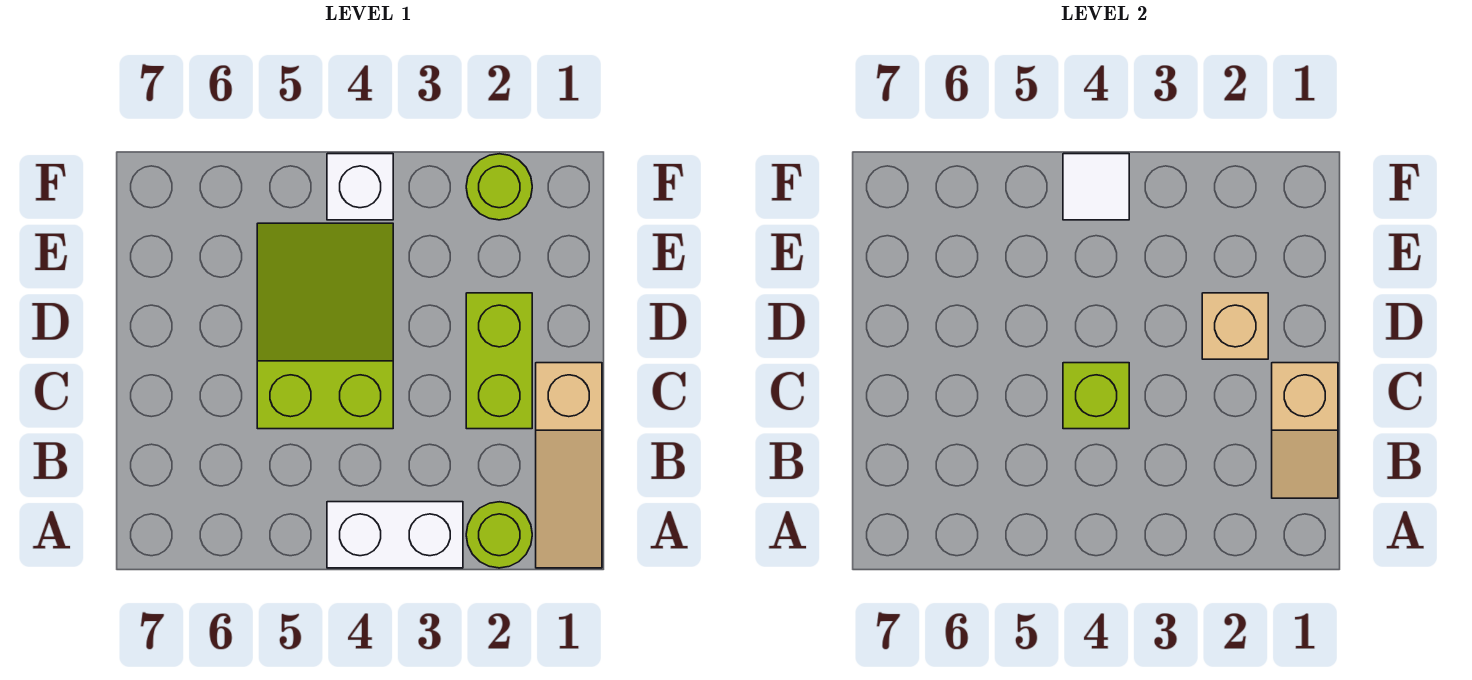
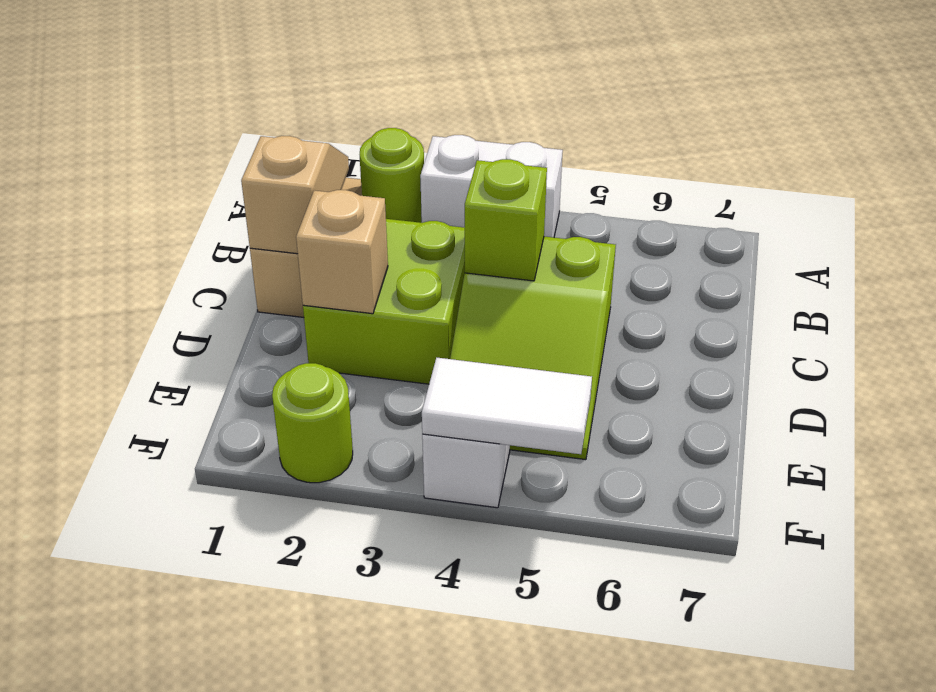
lime brick C2:D2 level 1 -> lime brick C2:D3 level 1
white tile F4 level 2 -> white tile F4:F5 level 2

